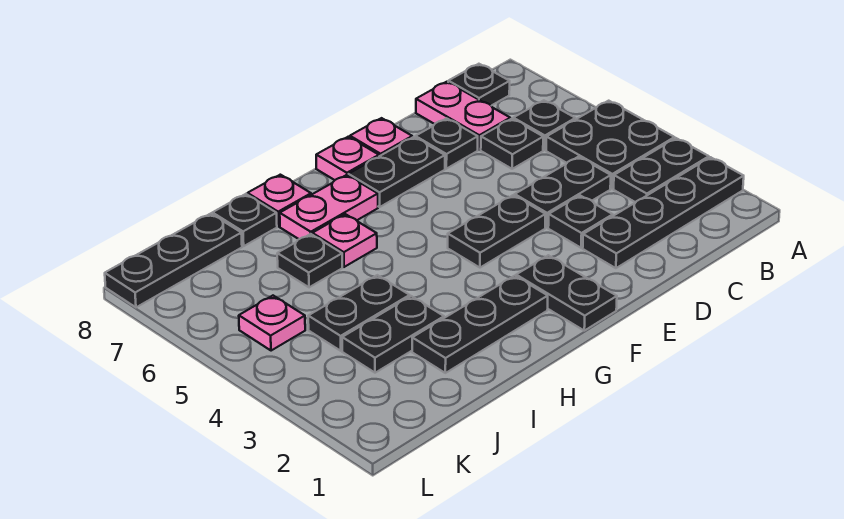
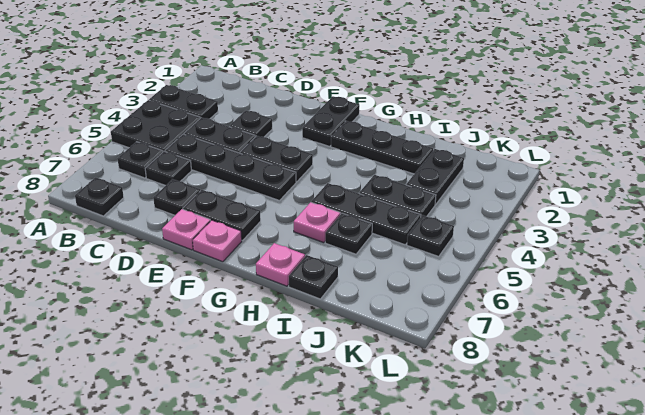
black plate A2:D2 level 1 -> black plate C5:F5 level 1
pink plate C7:C8 level 1 -> none
pink plate G7:H7 level 1 -> none
black plate I3:J3 level 1 -> black plate J2:J3 level 1
black plate J8:L8 level 1 -> black plate H5:J5 level 1
pink plate K5 level 1 -> black plate K5 level 1

